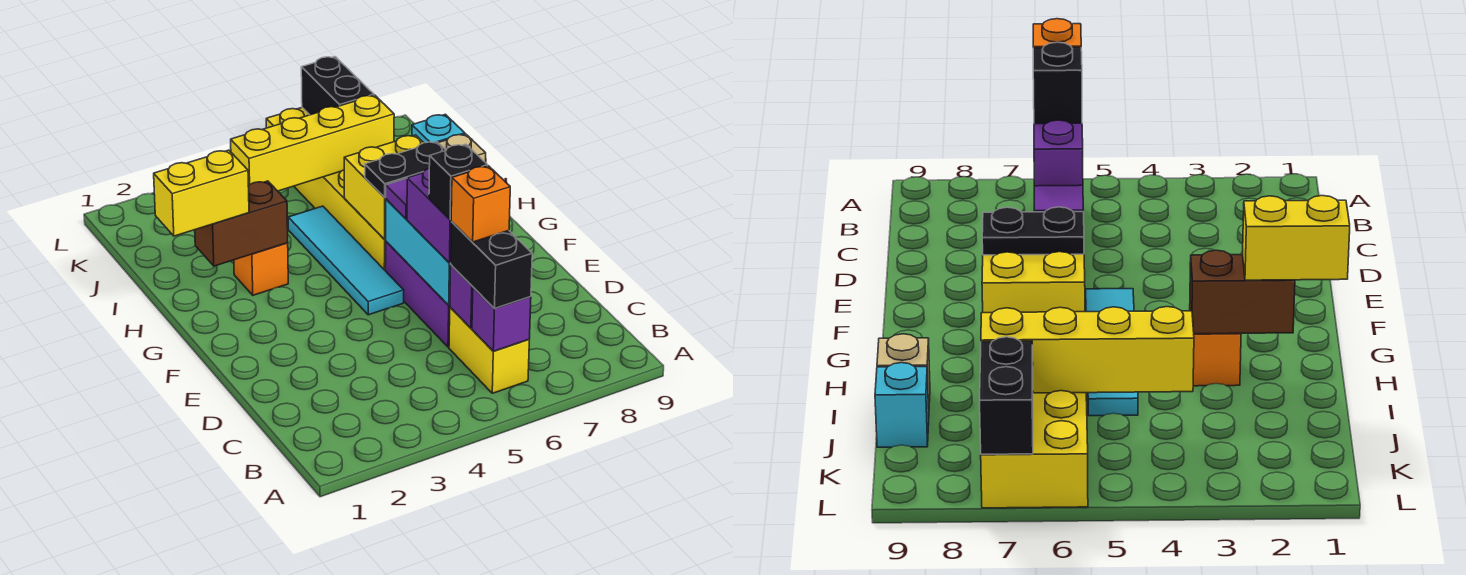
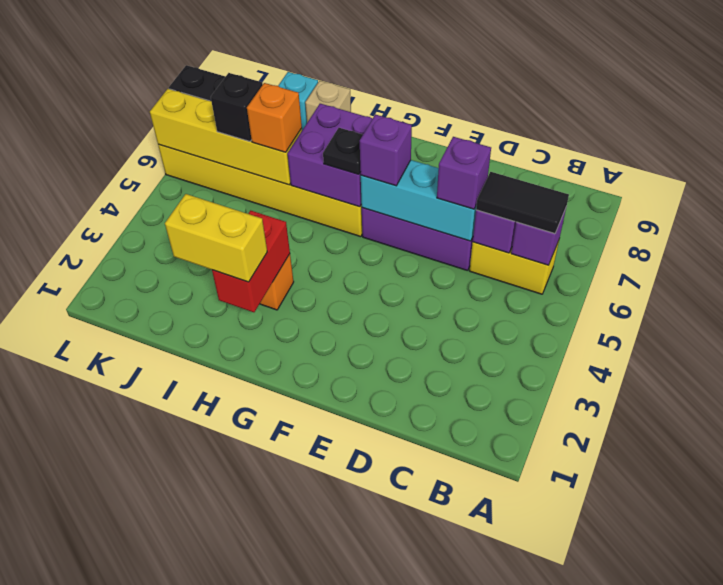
black brick B6:C6 level 3 -> black tile B6:C6 level 3
orange brick C6 level 4 -> orange brick I6 level 3
purple brick D6:E6 level 3 -> purple brick D6 level 3
black brick D6 level 4 -> black brick J6 level 3
cyan tile F5:I5 level 1 -> none
purple tile F6 level 3 -> purple brick F6 level 3
yellow brick G6:H7 level 2 -> purple brick G6:H7 level 2
black plate G6:G7 level 3 -> black plate G6 level 3
yellow brick H1:H2 level 3 -> yellow brick H2:I2 level 3
brown brick H2:H3 level 2 -> red brick H2:H3 level 2
yellow brick J4:J7 level 2 -> yellow brick I6:L6 level 2

